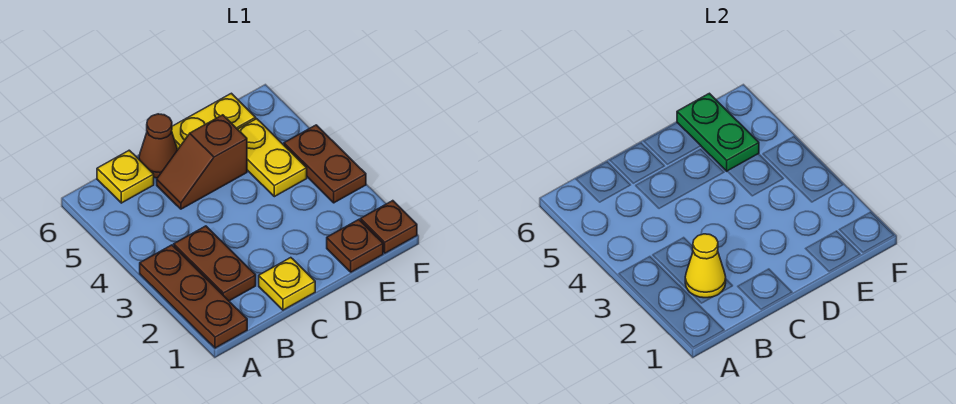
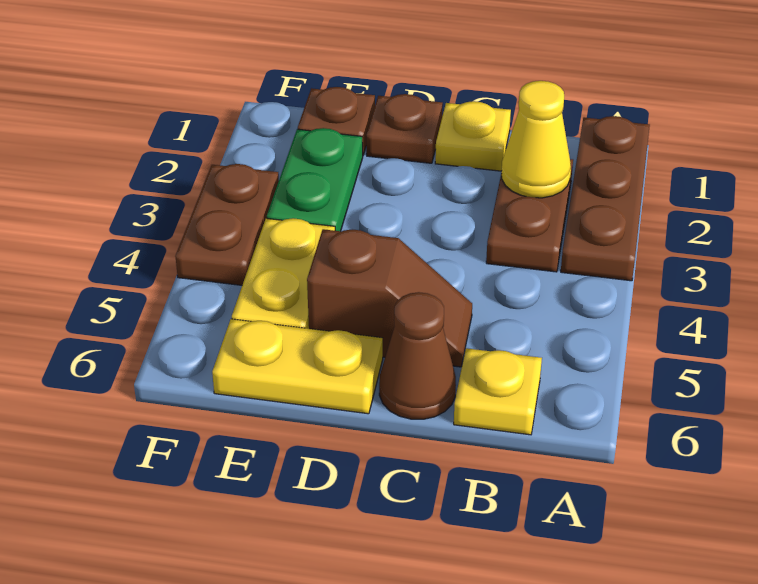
green plate E5:E6 level 2 -> green plate E2:E3 level 1
brown plate F1 level 1 -> brown plate D1 level 1

